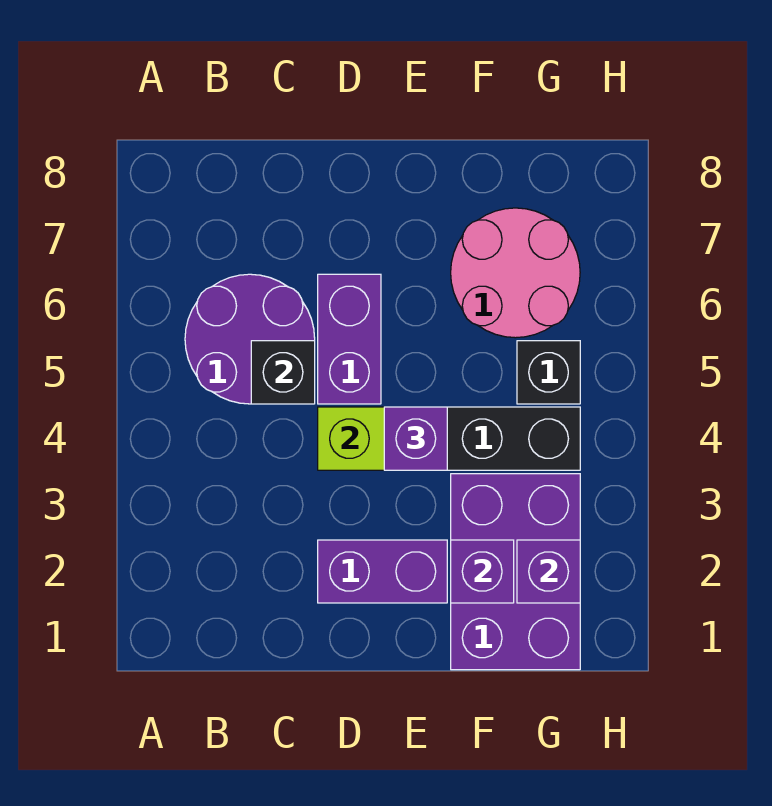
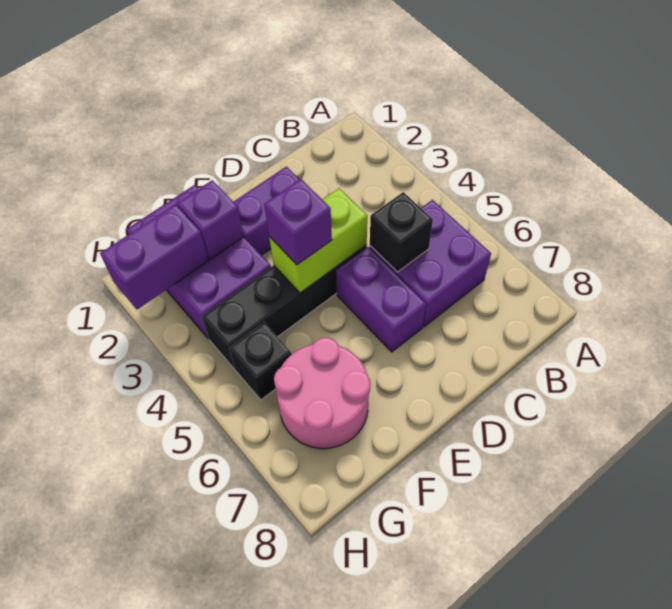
purple round brick B5:C6 level 1 -> purple brick B5:C6 level 1
purple brick G2 level 2 -> purple brick G2:H2 level 2

